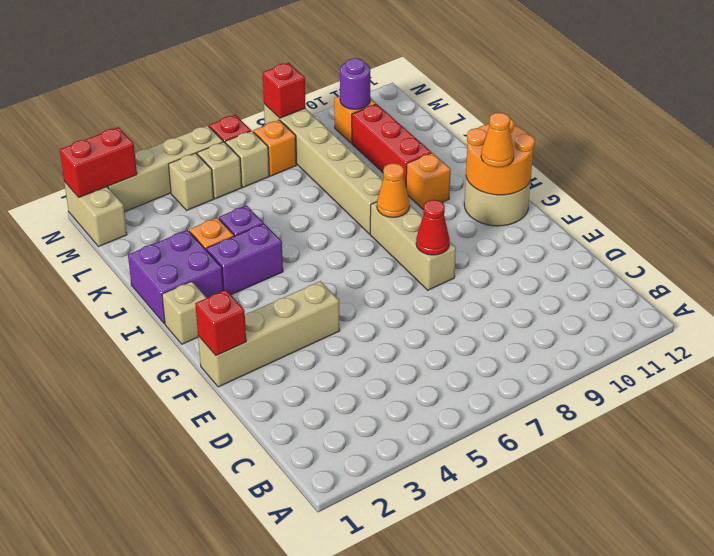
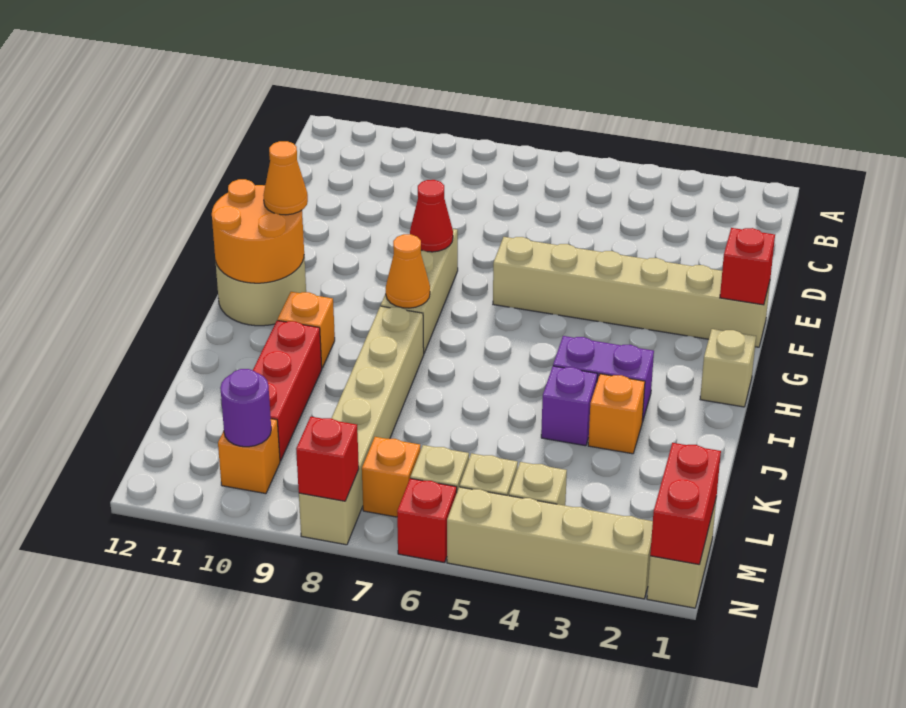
tan brick F1:F4 level 1 -> tan brick F1:F6 level 1
purple brick I1:J2 level 1 -> none
red brick N1:N2 level 2 -> red brick M1:N1 level 2

